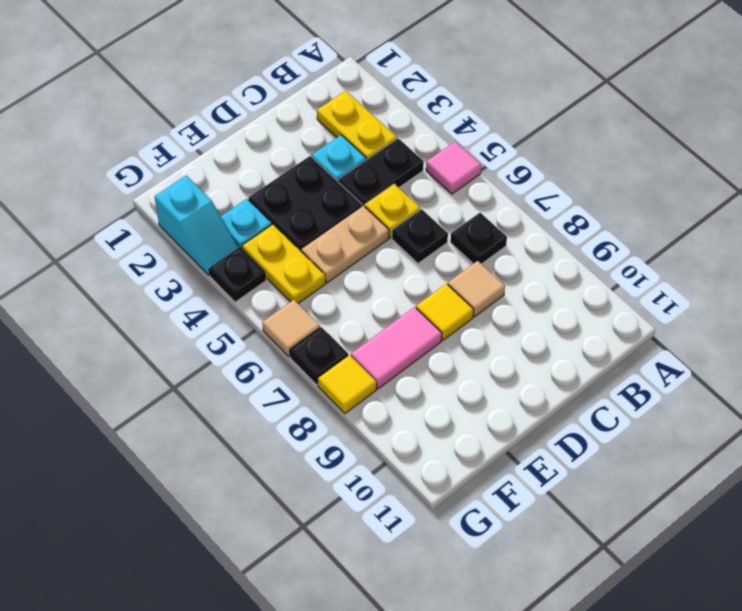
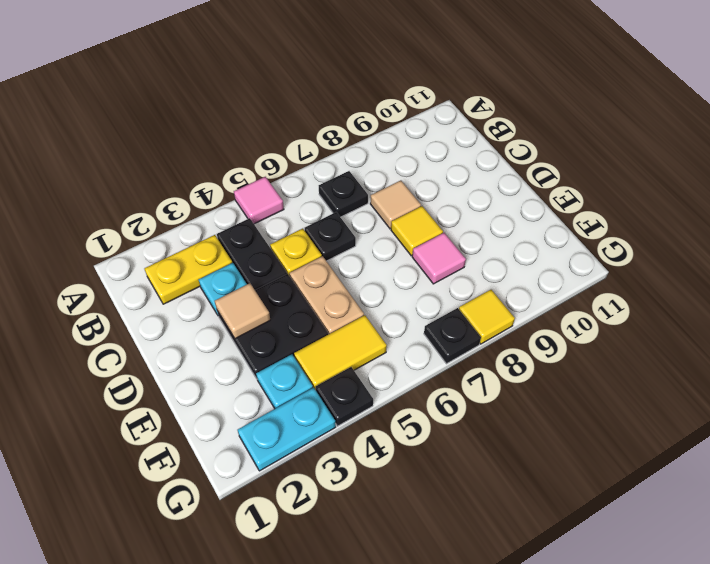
pink tile E8:F8 level 1 -> pink tile E8 level 1
yellow plate F4:F5 level 1 -> yellow tile F4:F5 level 1
cyan slope G2:G3 level 1 top 2 -> cyan plate G2:G3 level 1
tan tile G6 level 1 -> tan tile D3 level 2

